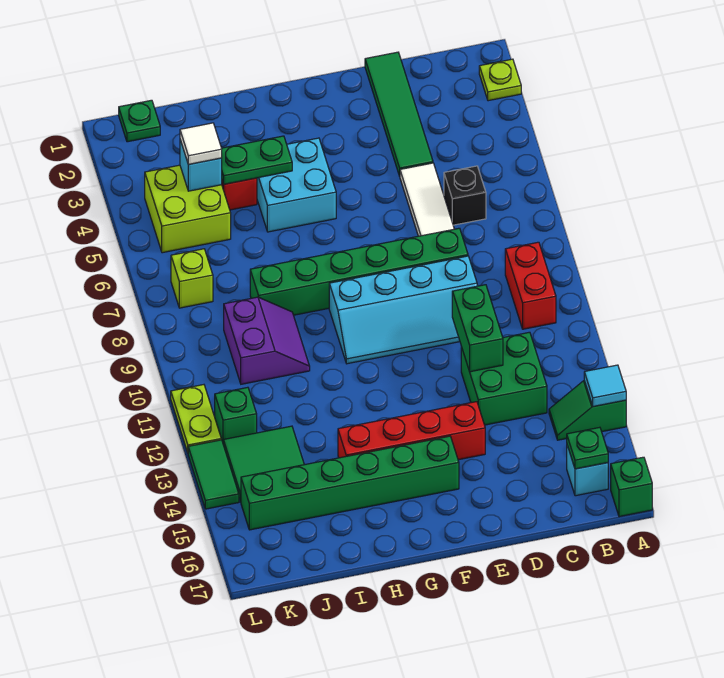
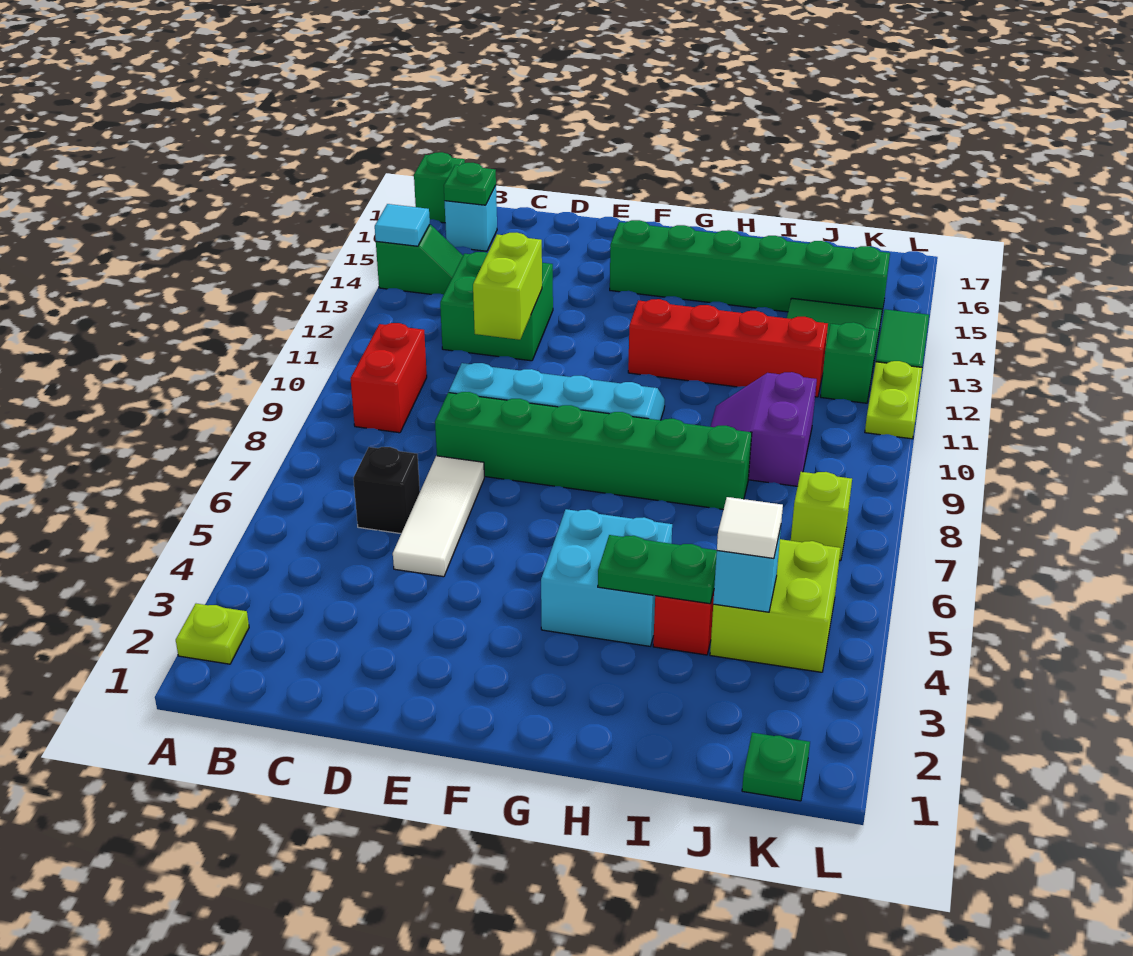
green tile D1:D4 level 1 -> none
green brick D11:D12 level 2 -> lime brick D11:D12 level 2
red brick E14:H14 level 1 -> red brick G12:J12 level 1

